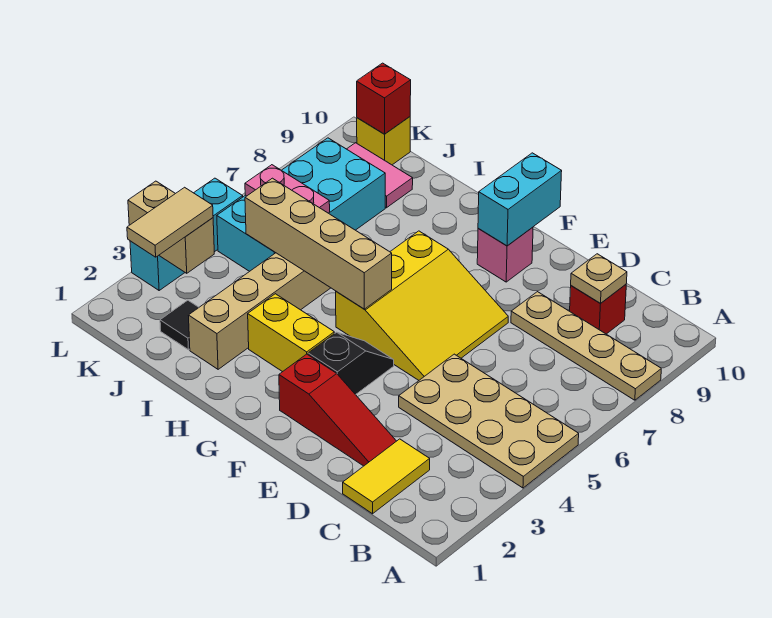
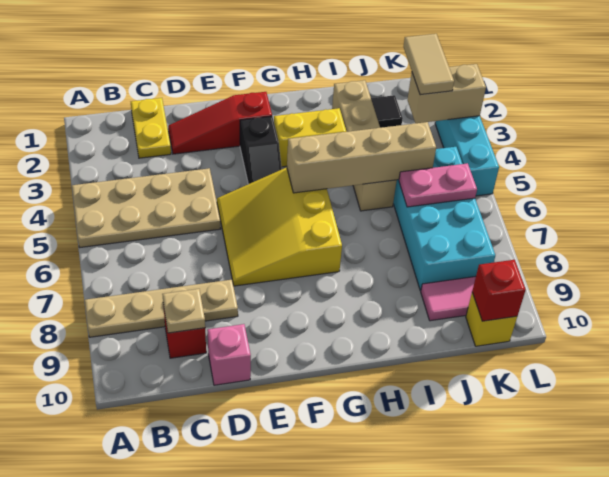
yellow tile C1:C2 level 1 -> yellow plate C1:C2 level 1
pink brick F9 level 1 -> pink brick D10 level 1
cyan brick F9:F10 level 2 -> none

